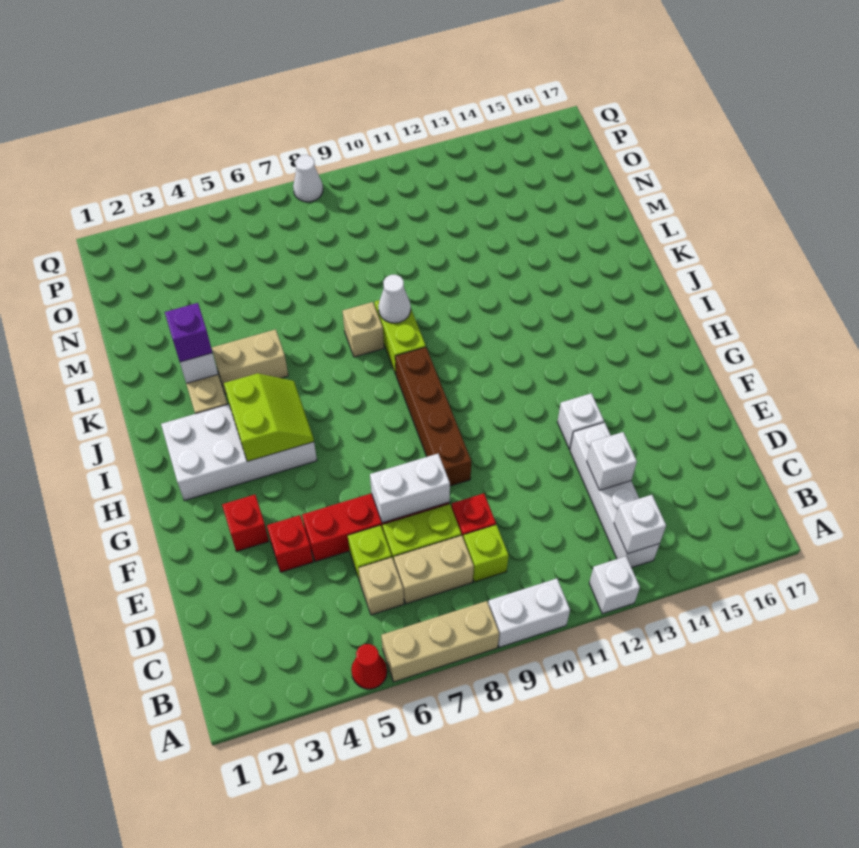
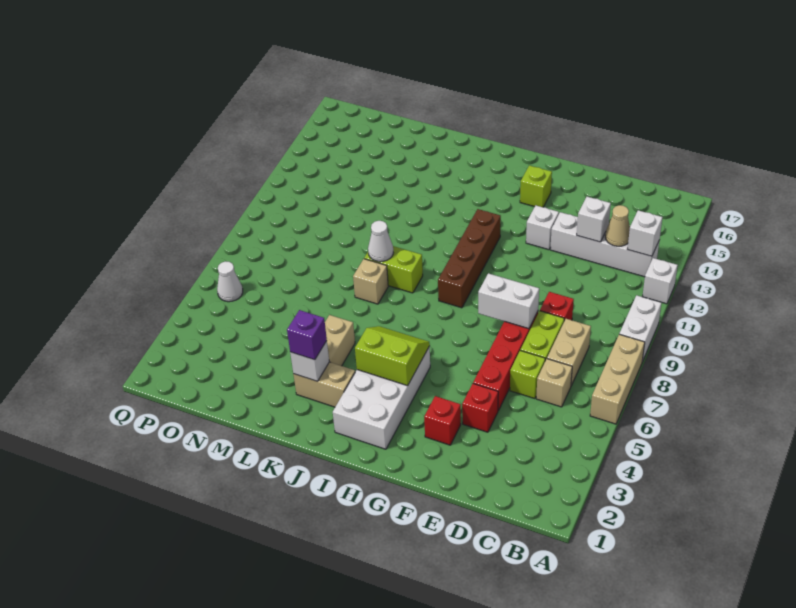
red cone A5 level 1 -> none
lime brick C9 level 1 -> lime brick G15 level 1
none -> tan cone C13 level 2
white brick E7:E8 level 2 -> white brick E8:F8 level 2
brown brick F9:I9 level 1 -> brown brick H9:H12 level 1
white cone Q8 level 1 -> white cone P6 level 1

